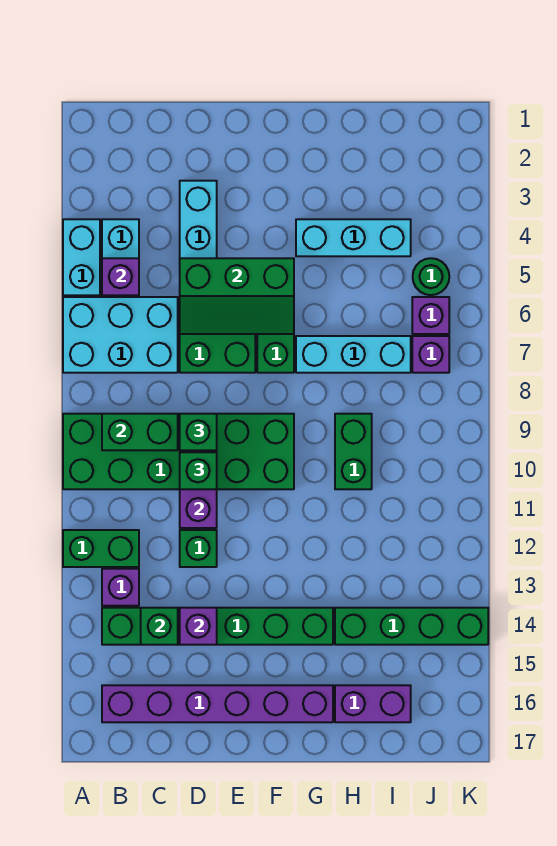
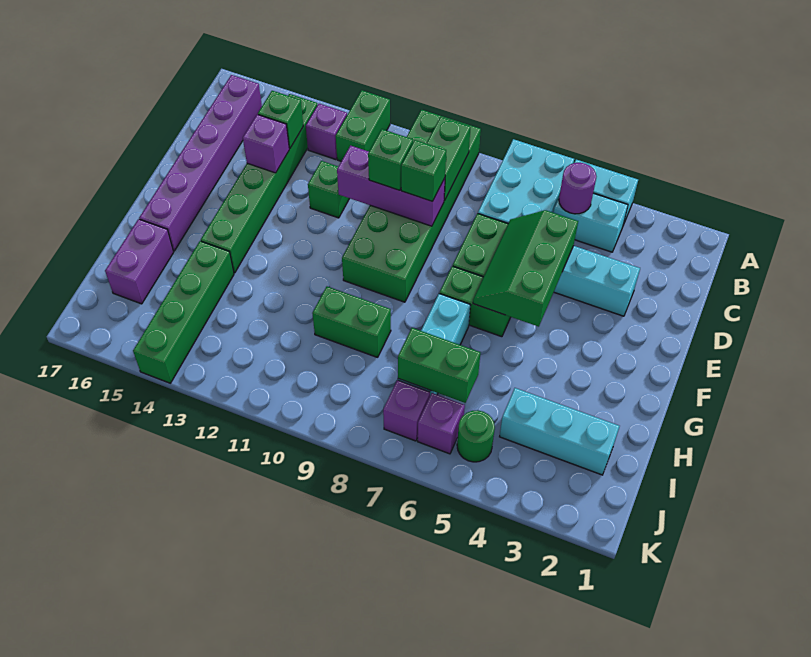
purple brick B5 level 2 -> purple round brick B5 level 2
cyan brick G4:I4 level 1 -> cyan brick I2:I4 level 1
none -> green brick I6:I7 level 2

